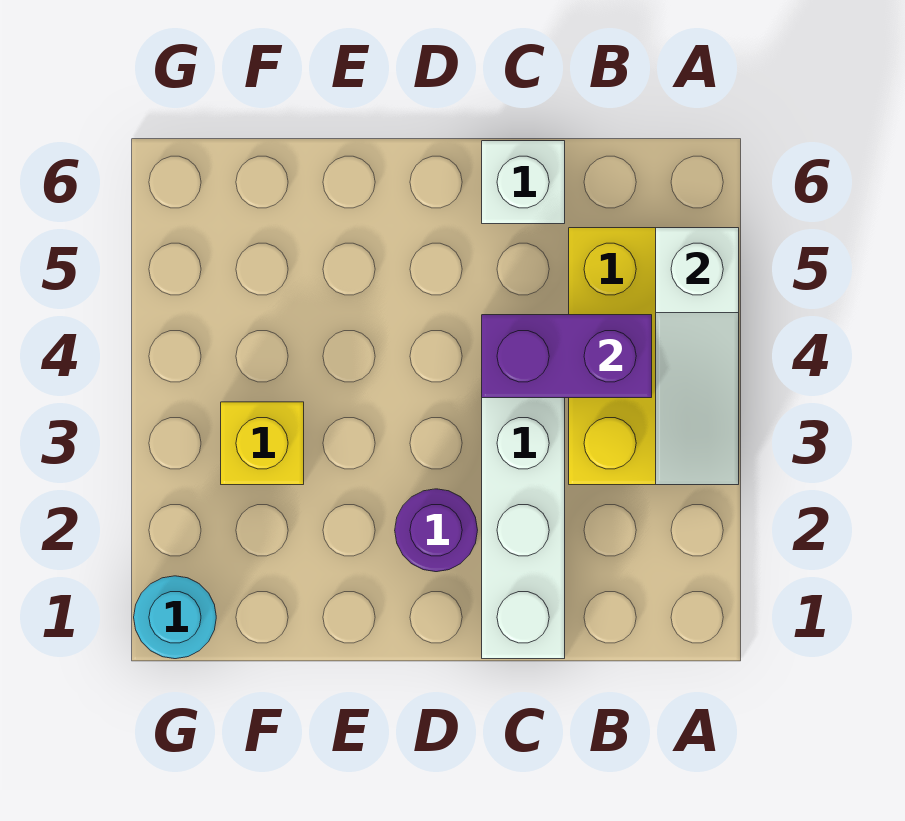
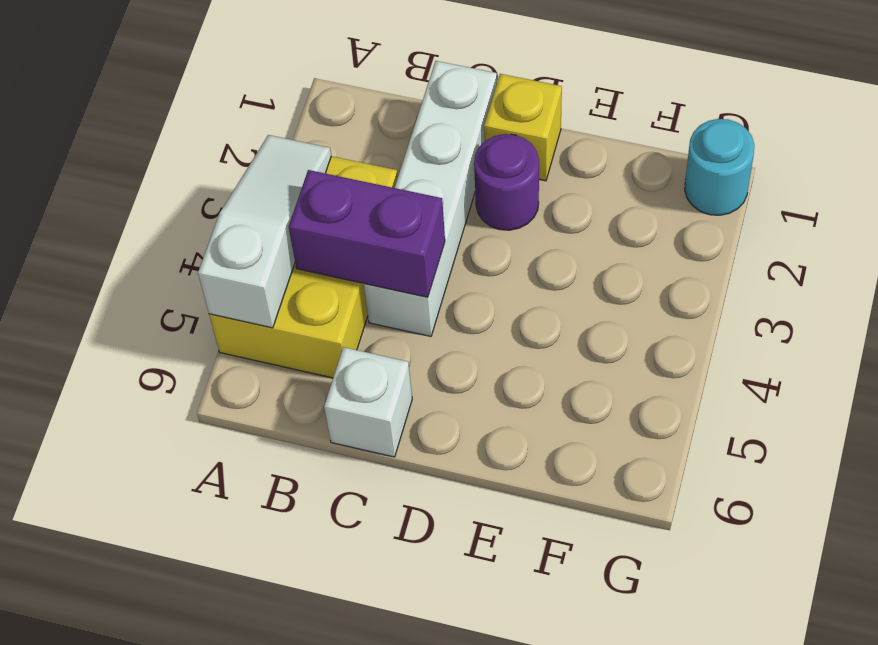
yellow brick F3 level 1 -> yellow brick D1 level 1

